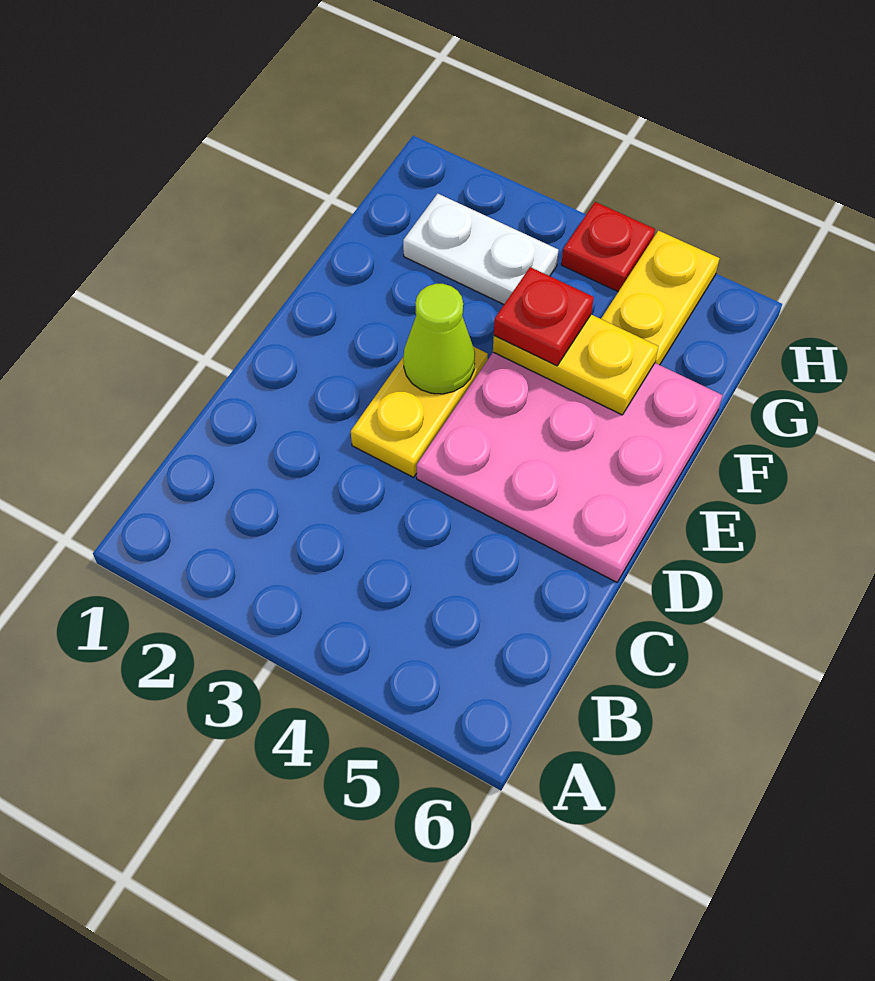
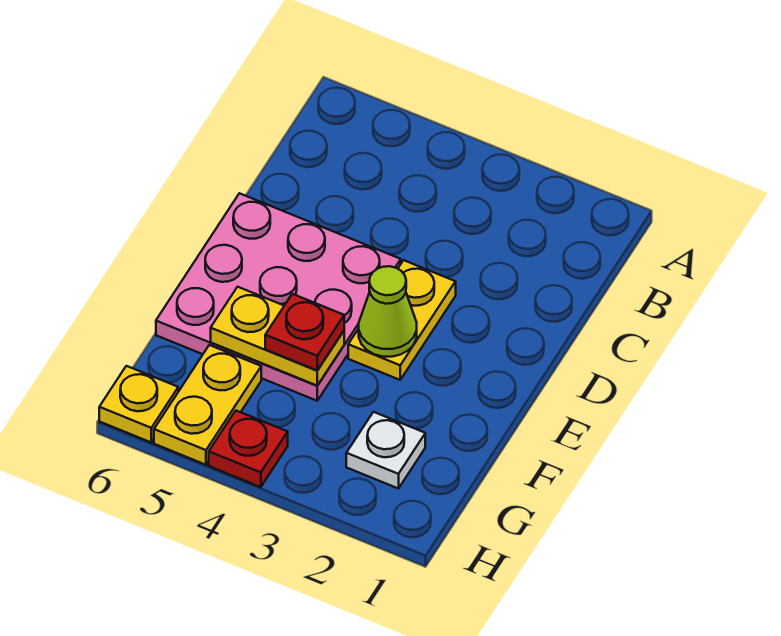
white plate G2:G3 level 1 -> white plate G2 level 1
none -> yellow plate H6 level 1

